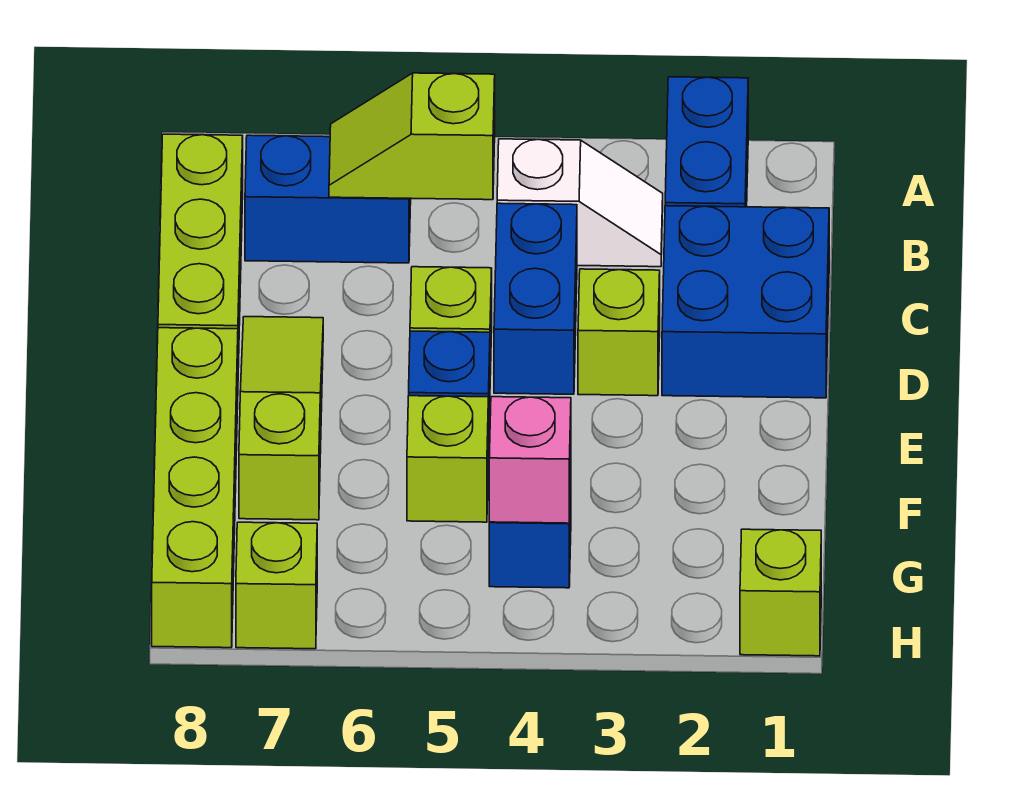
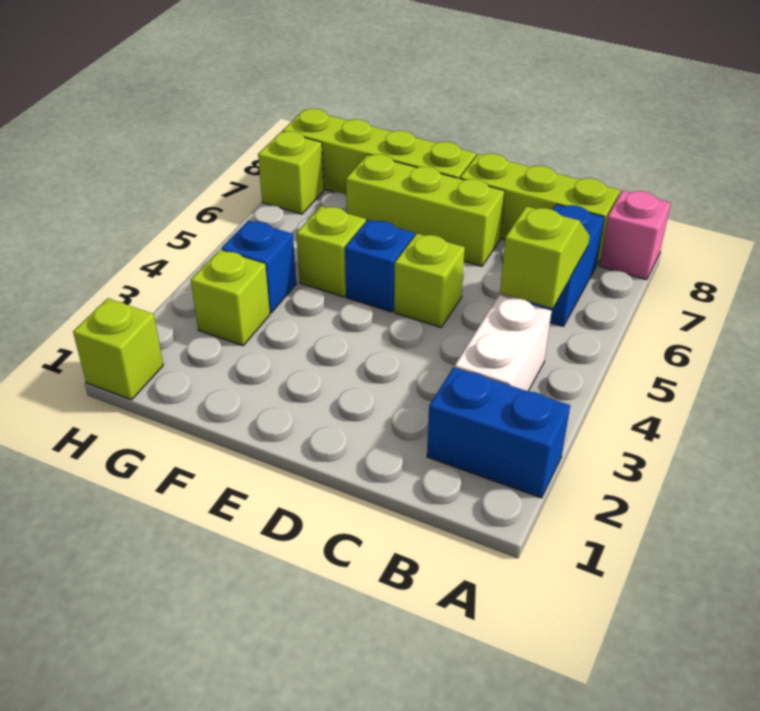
white slope B3:B4 level 1 top 4 -> white brick B3:B4 level 1
blue brick C1:D2 level 1 -> none
blue brick C4:D4 level 1 -> none
lime brick D3 level 1 -> lime brick G3 level 1
lime slope D7:F7 level 1 top F -> lime brick D7:F7 level 1
pink brick G4 level 2 -> pink brick A8 level 1

